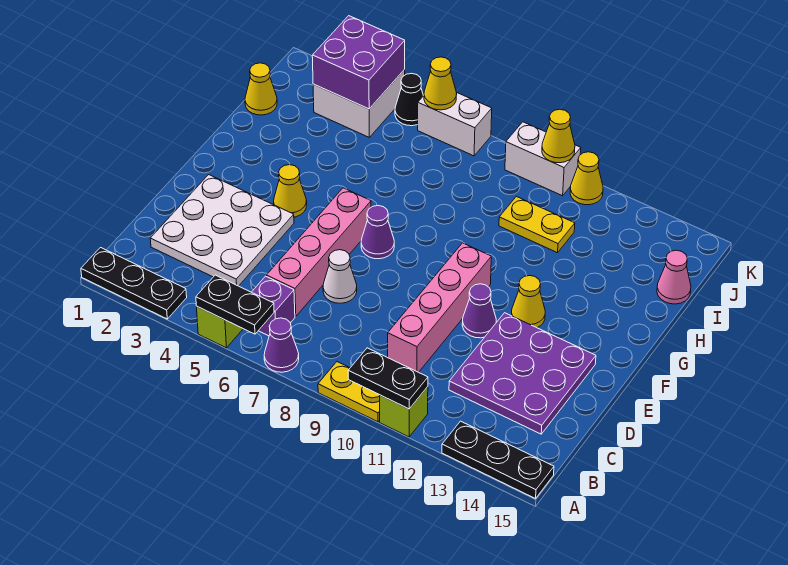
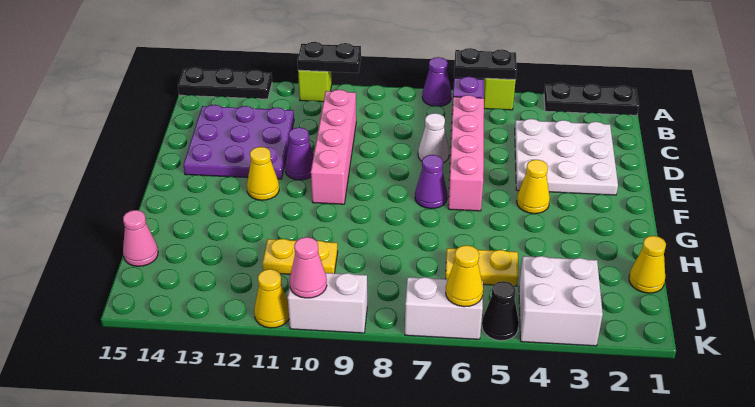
yellow plate A9:A10 level 1 -> yellow plate I5:I6 level 1
purple brick J3:K4 level 2 -> none
yellow cone K10 level 2 -> pink cone K10 level 2

